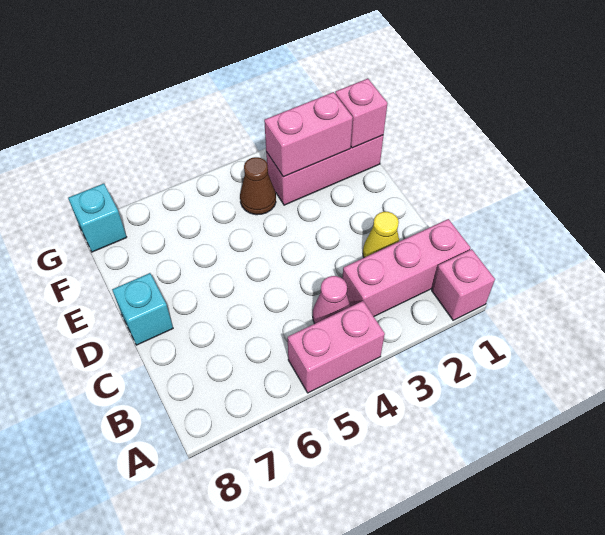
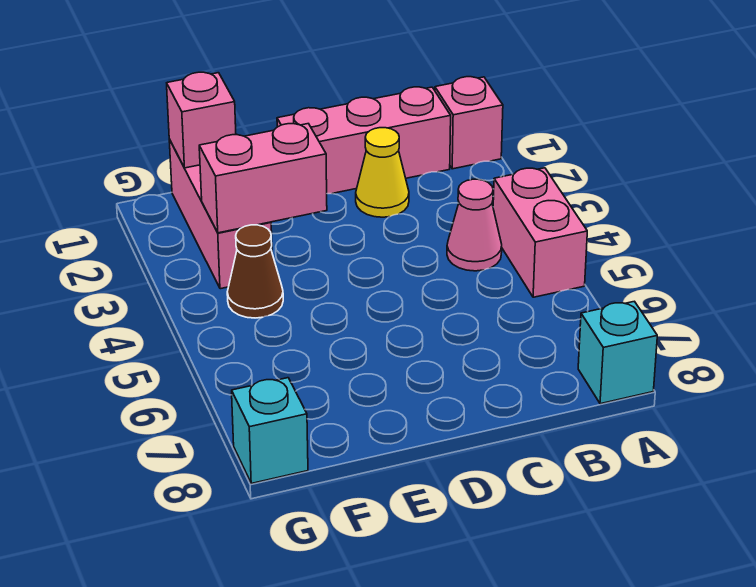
pink brick B1:B3 level 1 -> pink brick B1:D1 level 1
cyan brick D8 level 1 -> cyan brick A8 level 1
pink brick F2:F3 level 2 -> pink brick E3:F3 level 2

